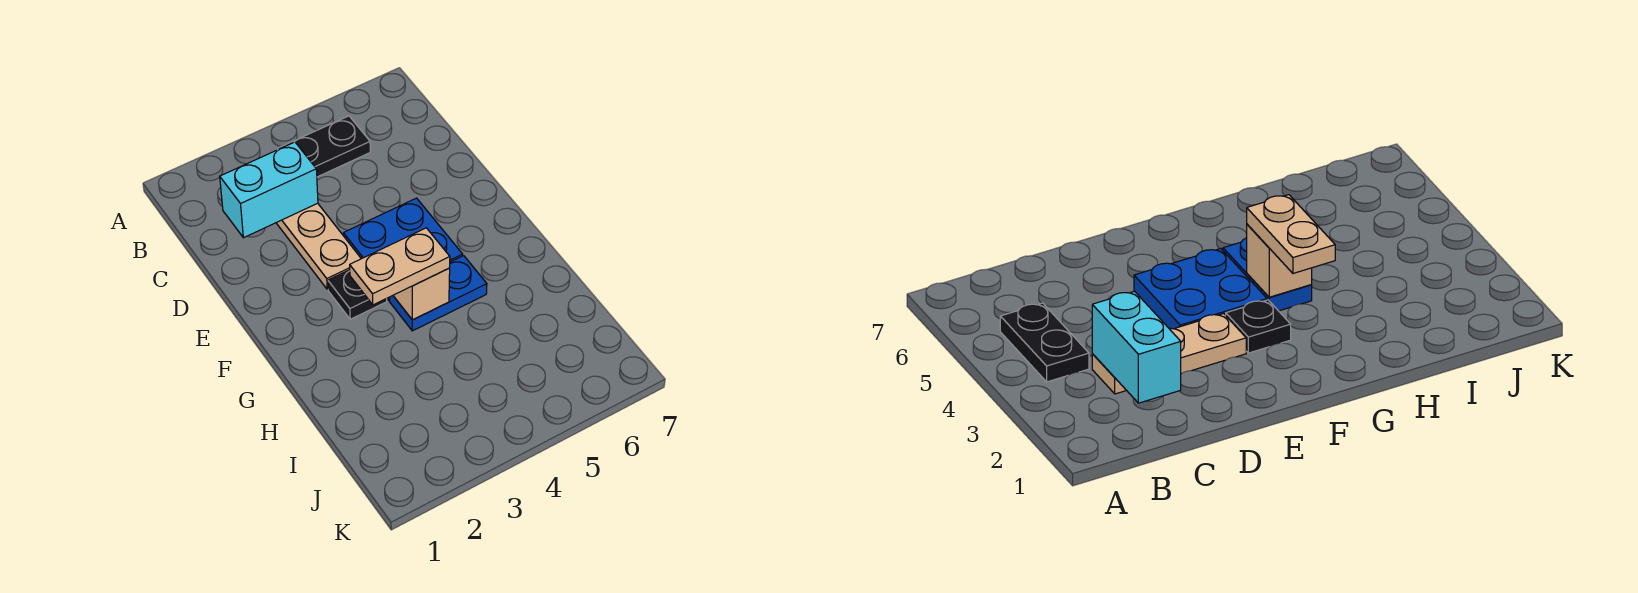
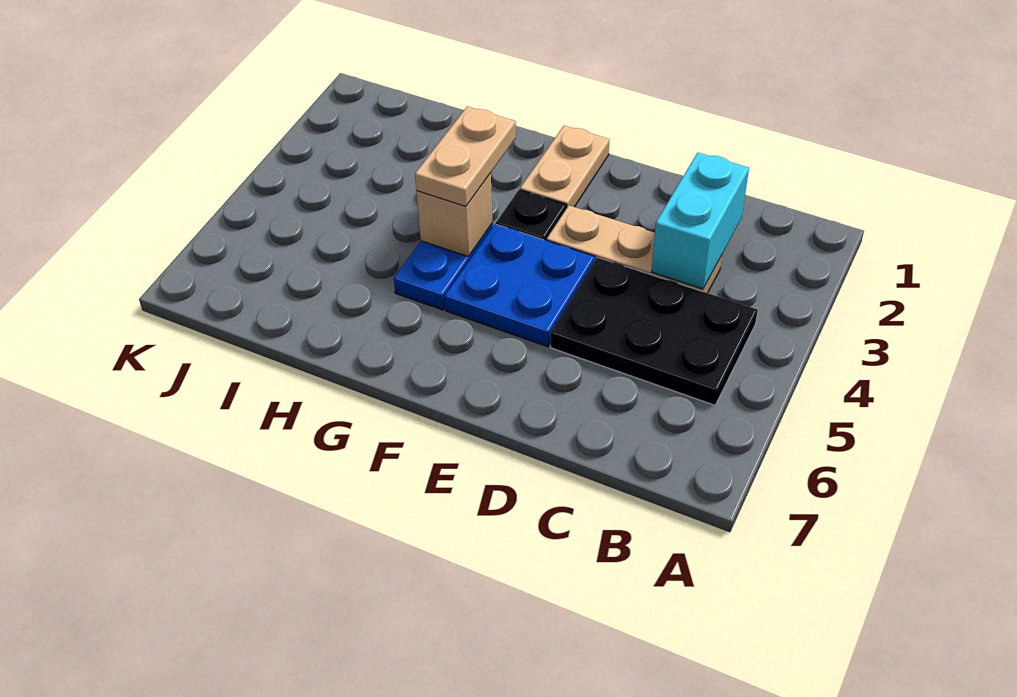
black plate B4:B5 level 1 -> black plate B4:D5 level 1
none -> tan plate F1:F2 level 1

